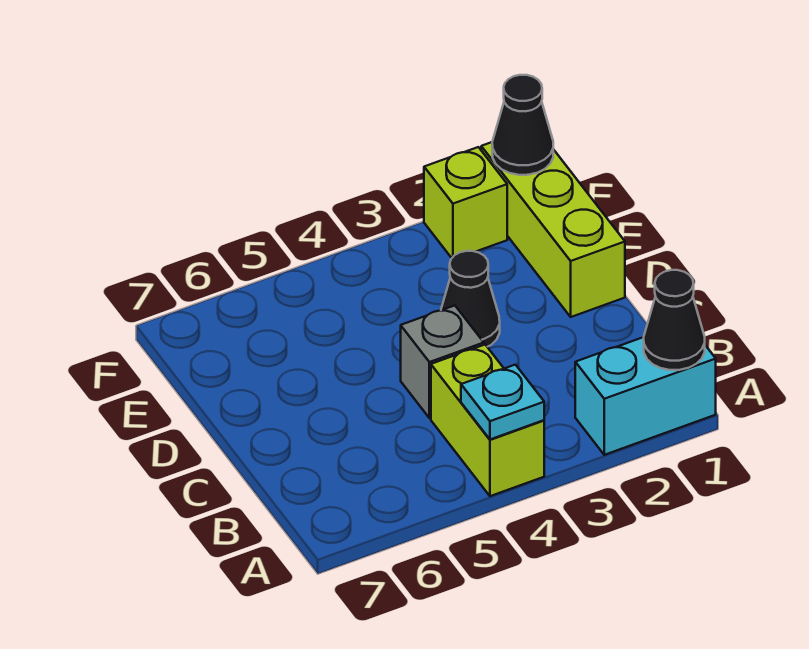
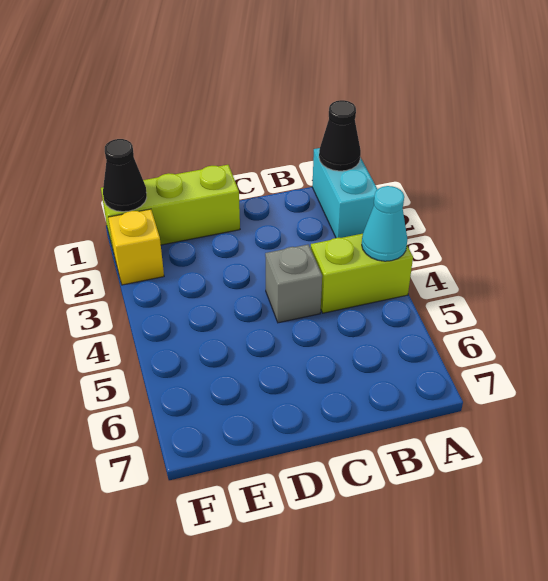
cyan plate A4 level 2 -> cyan cone A4 level 2
black cone D3 level 1 -> none
lime brick F2 level 1 -> yellow brick F2 level 1

